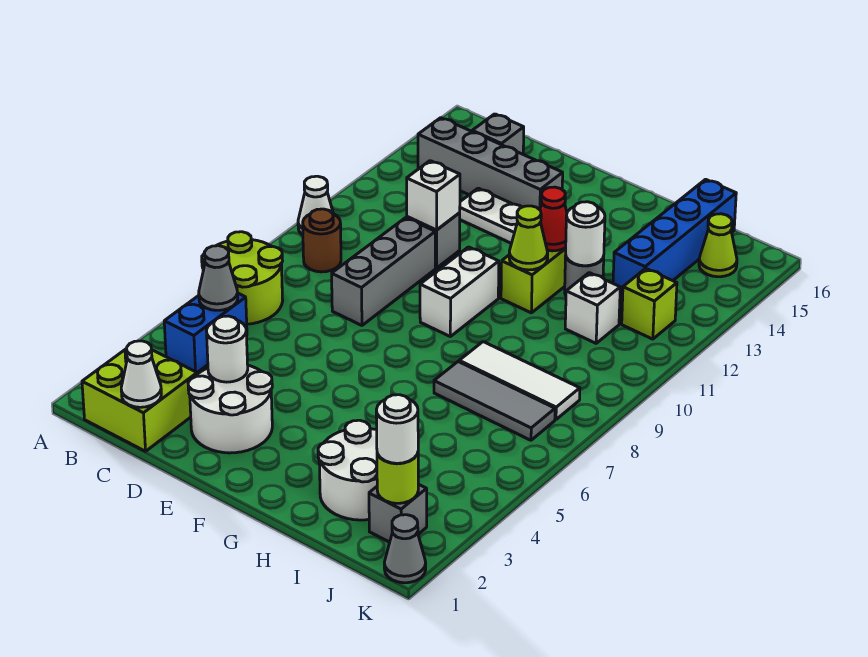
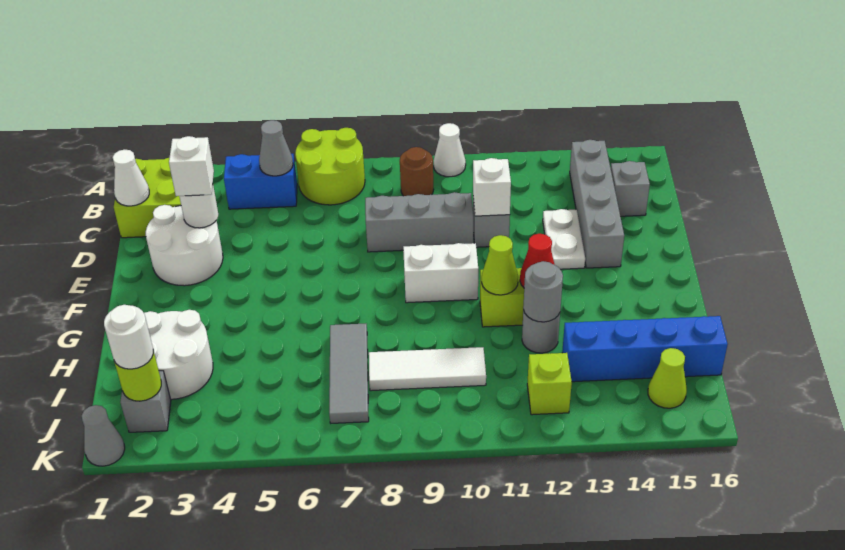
white tile H8:J8 level 1 -> white tile I8:I10 level 1
white round brick H12 level 2 -> grey round brick H12 level 2
white brick I11 level 1 -> white brick D3 level 3

